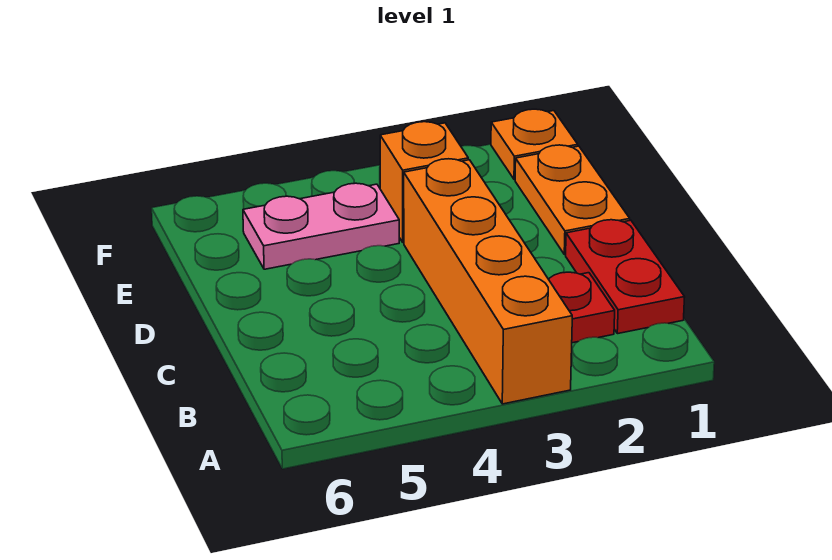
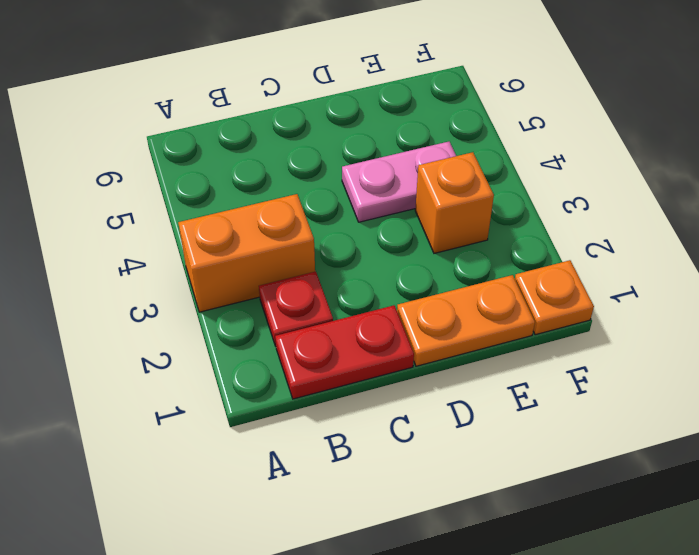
orange brick A3:D3 level 1 -> orange brick A3:B3 level 1
pink plate E4:E5 level 1 -> pink plate D4:E4 level 1

